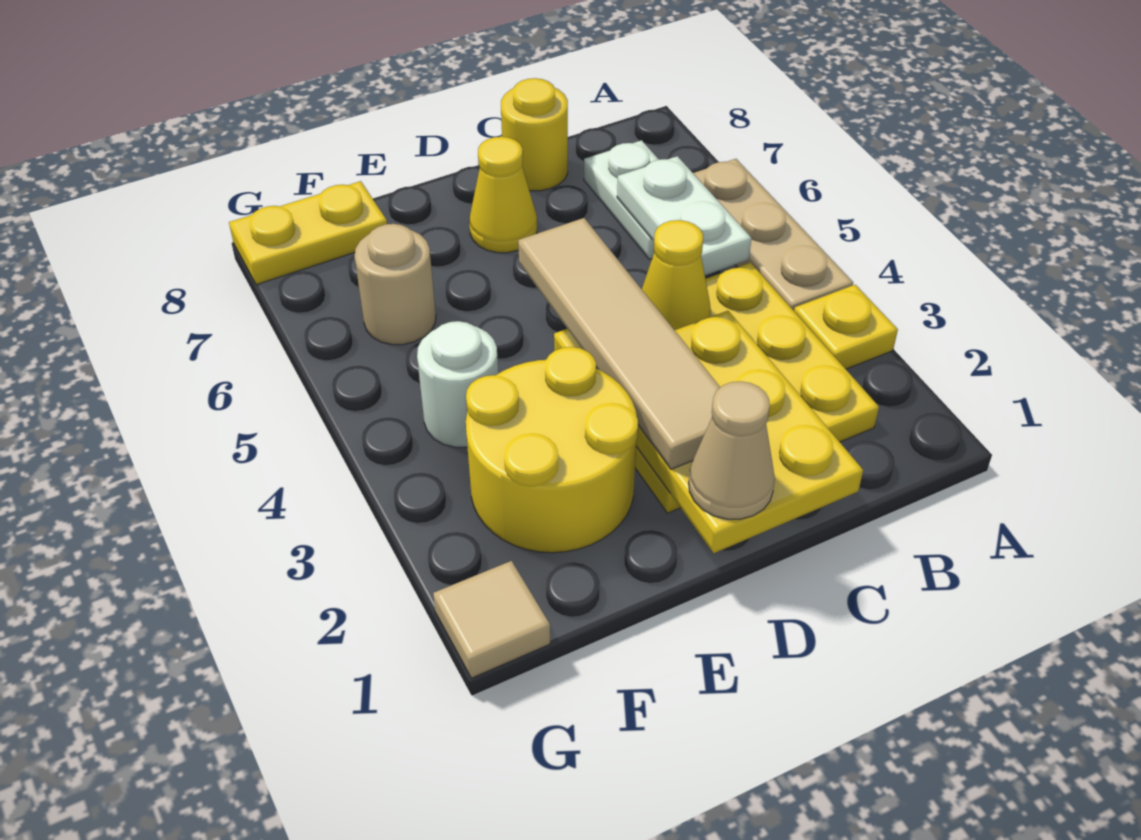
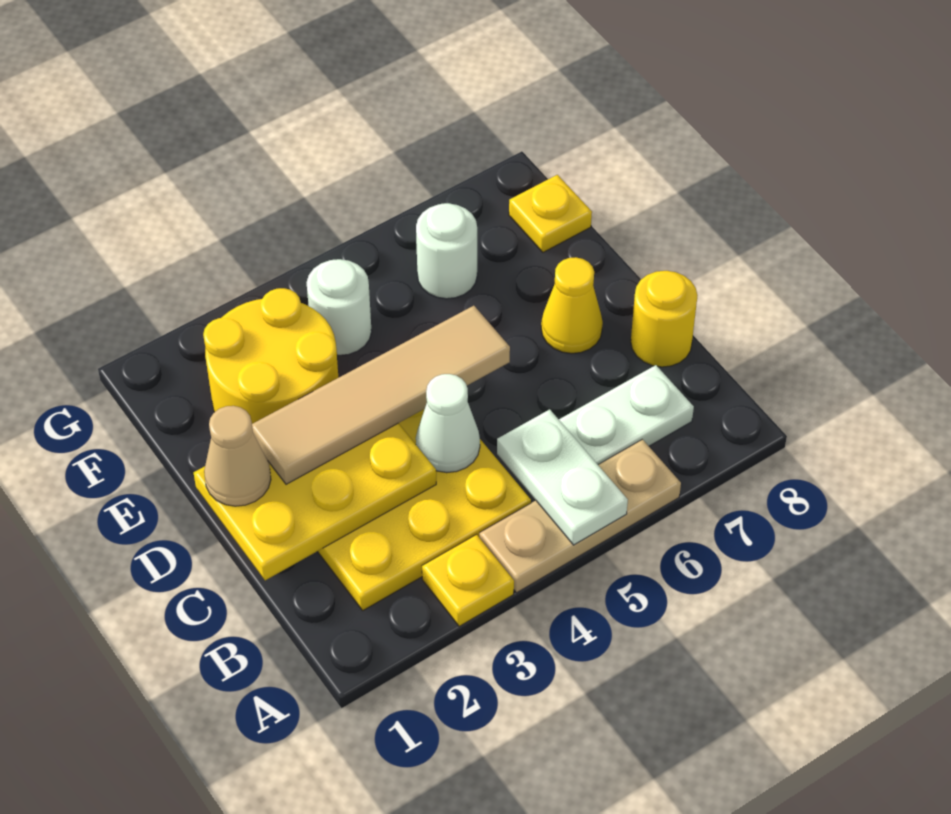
white plate B5:B6 level 2 -> white plate A5:B5 level 2
yellow cone C4 level 2 -> white cone C4 level 2
tan round brick F6 level 1 -> white round brick F6 level 1
yellow plate F8:G8 level 1 -> yellow plate F8 level 1
tan tile G1 level 1 -> none

